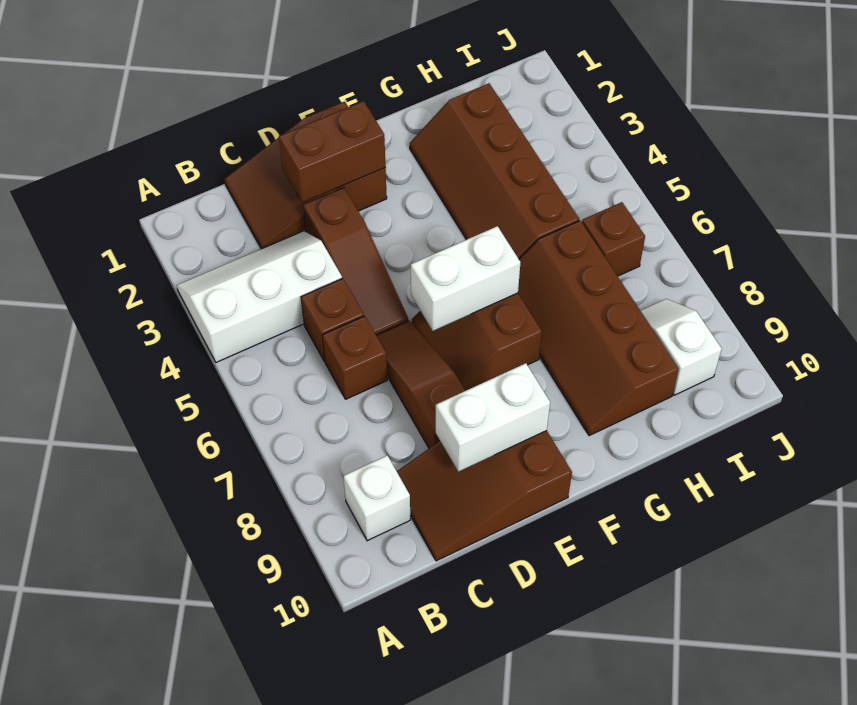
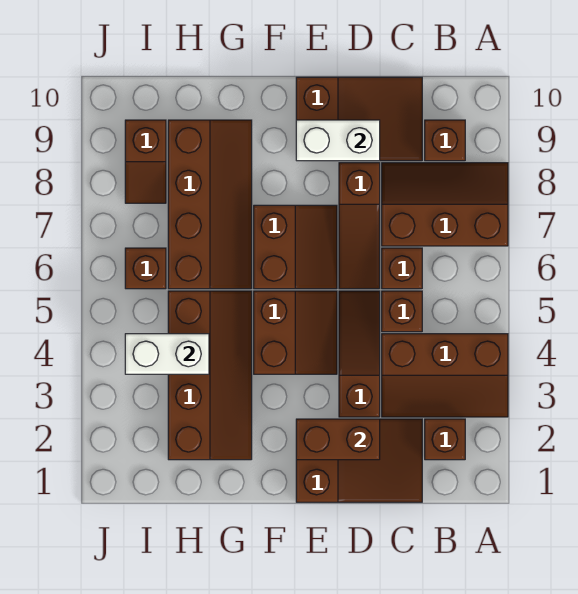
white slope A3:C4 level 1 top 4 -> brown slope A3:C4 level 1 top 4
none -> brown slope A7:C8 level 1 top 7
none -> brown brick B2 level 1
white brick B9 level 1 -> brown brick B9 level 1
none -> brown slope E4:F5 level 1 top F
white brick E6:F6 level 2 -> white brick H4:I4 level 2
white slope I8:I9 level 1 top 9 -> brown slope I8:I9 level 1 top 9

